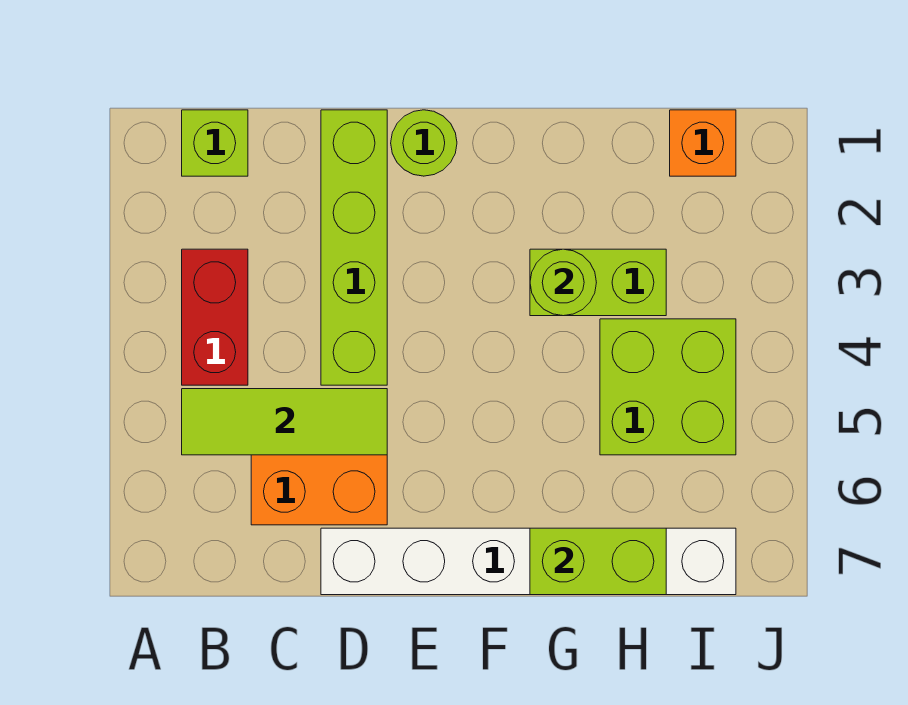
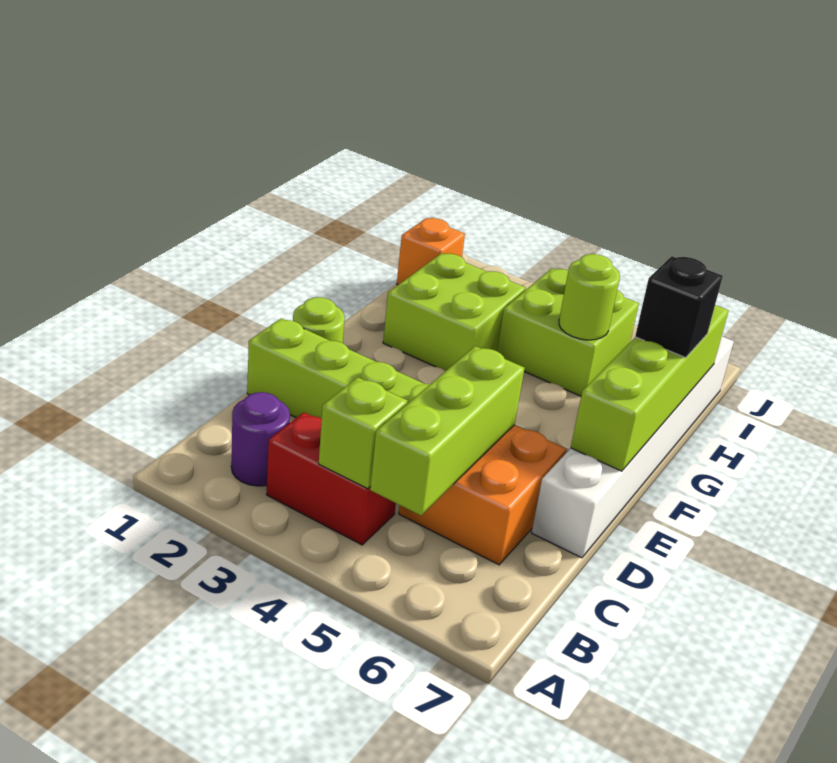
lime brick B1 level 1 -> lime brick B4 level 2
none -> purple round brick B2 level 1
lime tile B5:D5 level 2 -> lime brick B5:D5 level 2
lime brick G3:H3 level 1 -> lime brick G2:H3 level 1
lime round brick G3 level 2 -> lime round brick H5 level 2
lime brick G7:H7 level 2 -> lime brick E7:H7 level 2
none -> black brick G7 level 3

